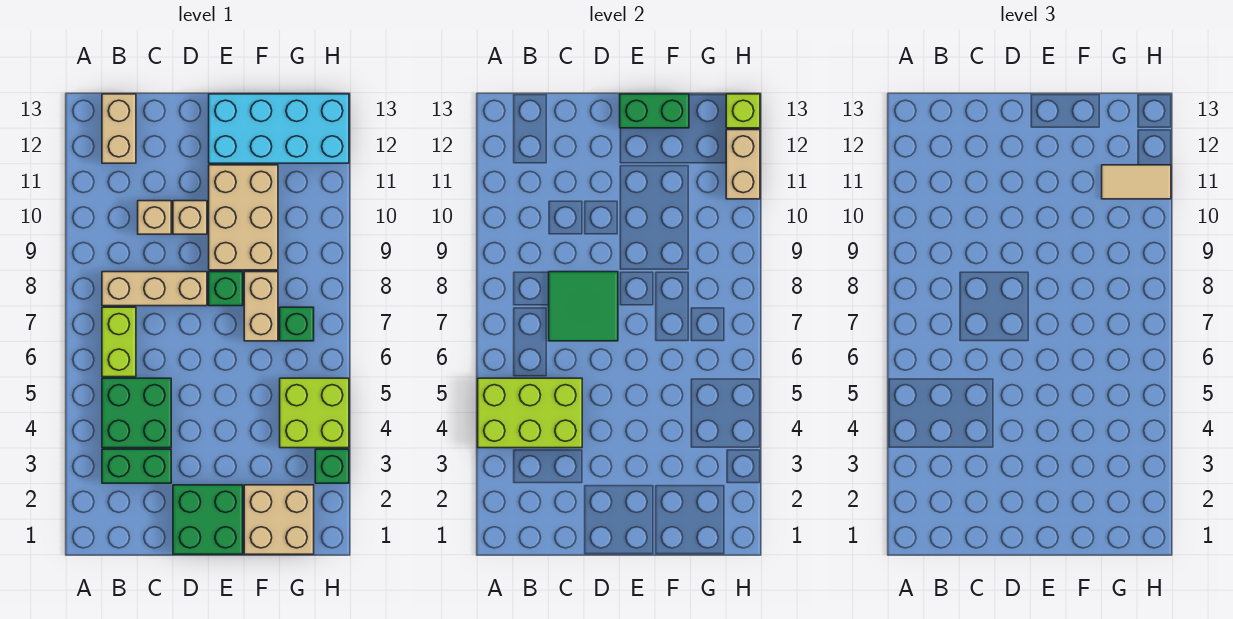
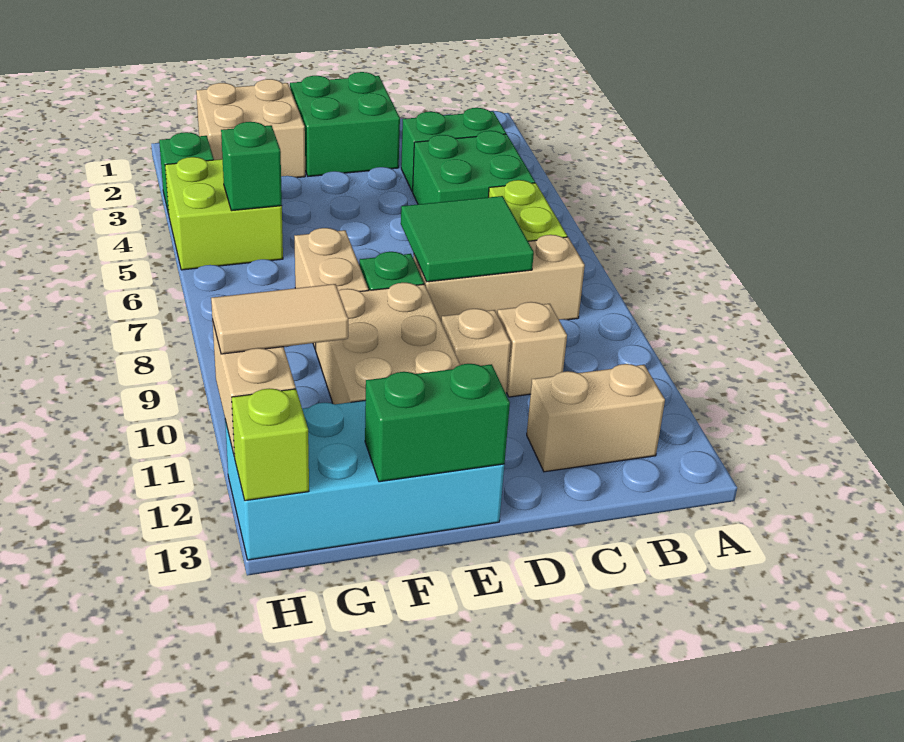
lime brick A4:C5 level 2 -> none
tan brick B12:B13 level 1 -> tan brick B12:C12 level 1
green brick G7 level 1 -> green brick G5 level 2

